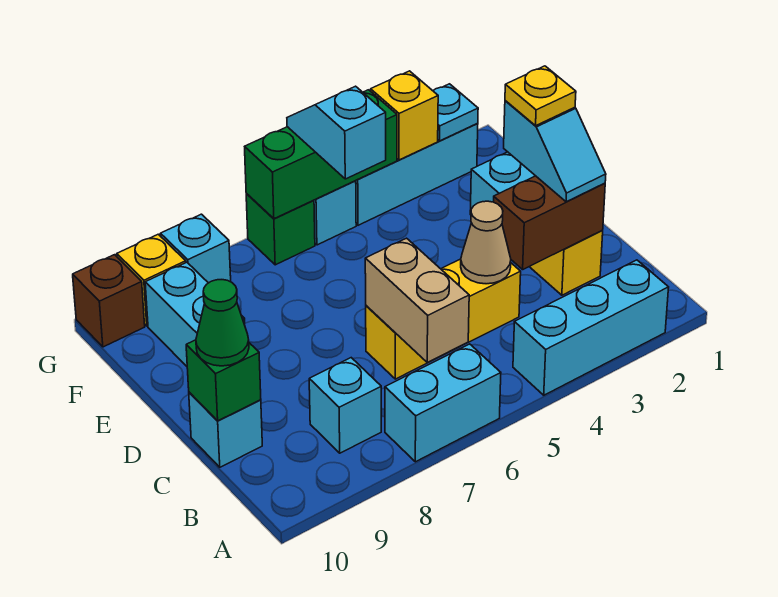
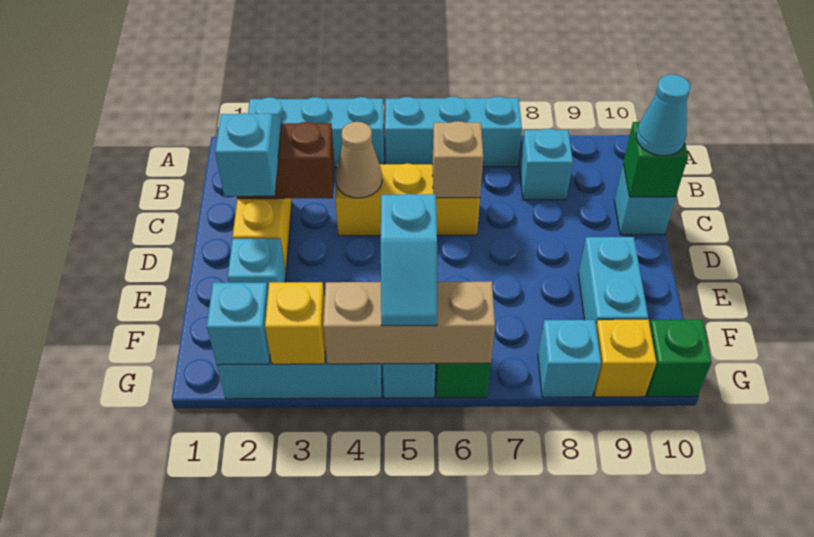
cyan brick A6:A7 level 1 -> cyan brick A5:A7 level 1
tan brick B6:C6 level 2 -> tan brick C6 level 2
green cone C10 level 3 -> cyan cone C10 level 3
yellow plate D2 level 4 -> none
cyan plate G2 level 2 -> cyan brick G2 level 2
green brick G4:G6 level 2 -> tan brick G4:G6 level 2
brown brick G10 level 1 -> green brick G10 level 1

